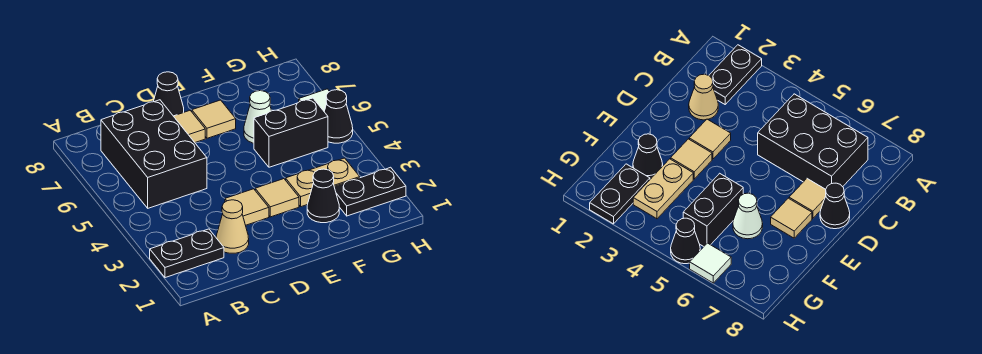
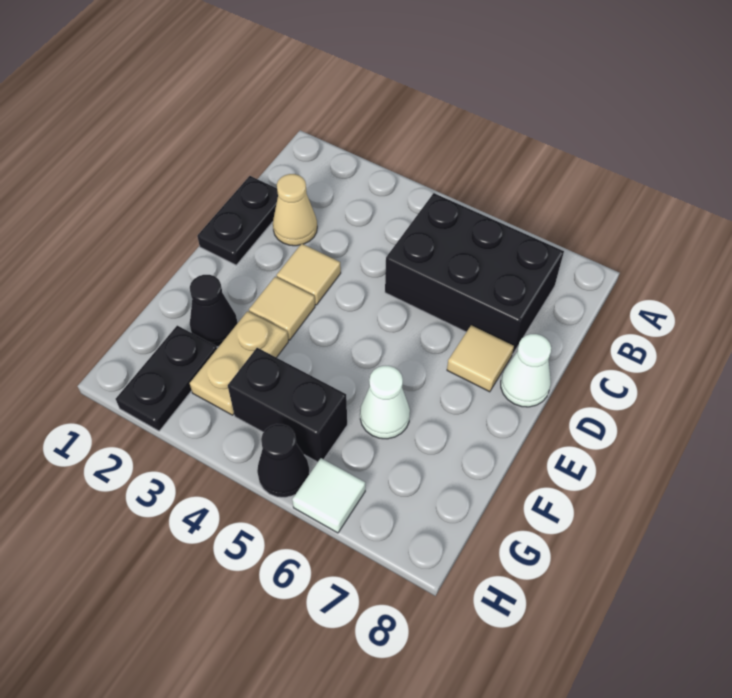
black plate A2:B2 level 1 -> black plate C1:D1 level 1
black cone D8 level 1 -> white cone D8 level 1
tan tile E7 level 1 -> none
black brick F5:G5 level 1 -> black brick G4:G5 level 1

